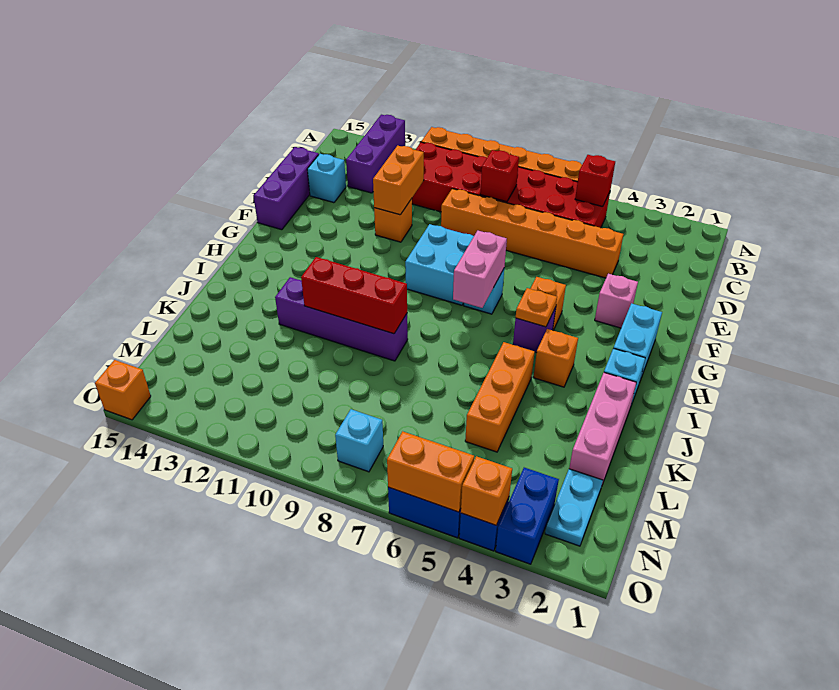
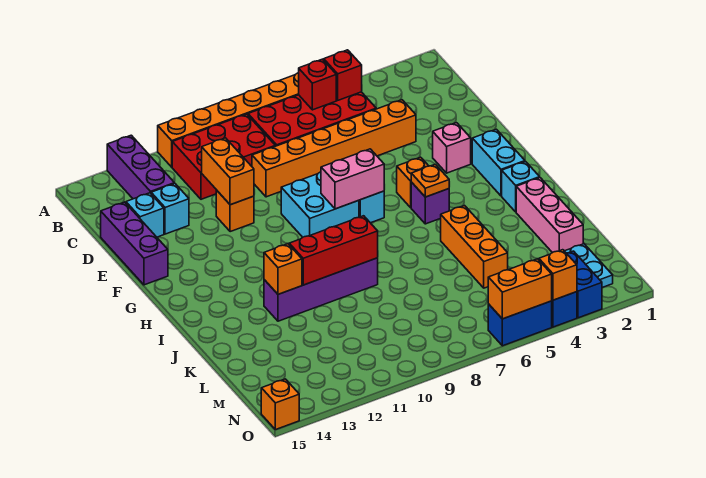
red brick C8 level 2 -> red brick B6 level 2
pink brick G7:H7 level 2 -> pink brick G7:G8 level 2
orange brick I4 level 1 -> orange brick J12 level 2
cyan brick N8 level 1 -> cyan brick D13 level 1

